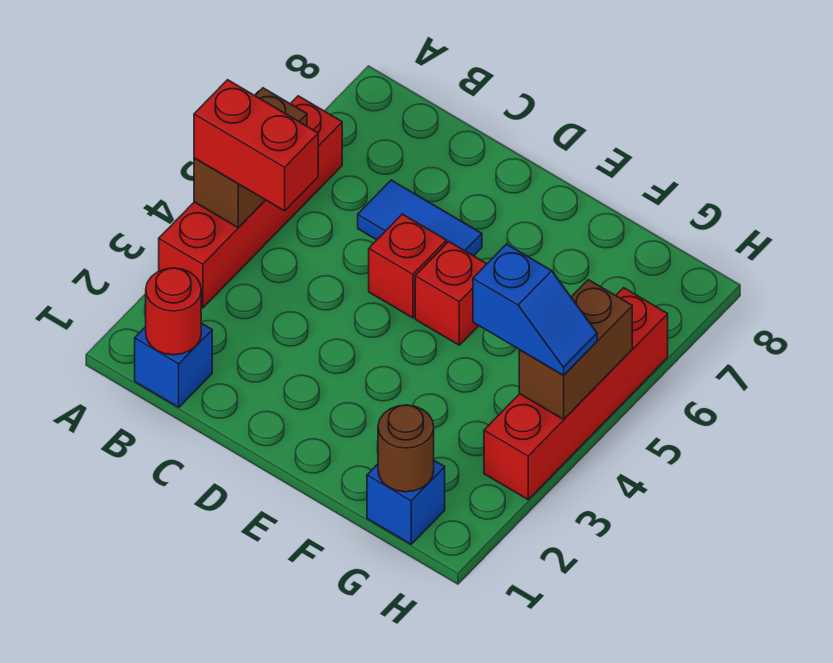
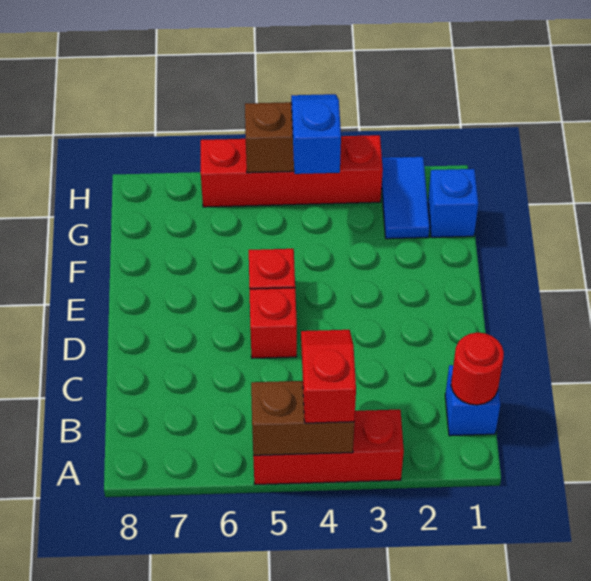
red brick A3:A6 level 1 -> red brick A3:A5 level 1
red brick A4:B4 level 3 -> red slope A4:B4 level 3 top A
blue tile C6:D6 level 1 -> blue tile G2:H2 level 1
brown round brick G1 level 2 -> none

